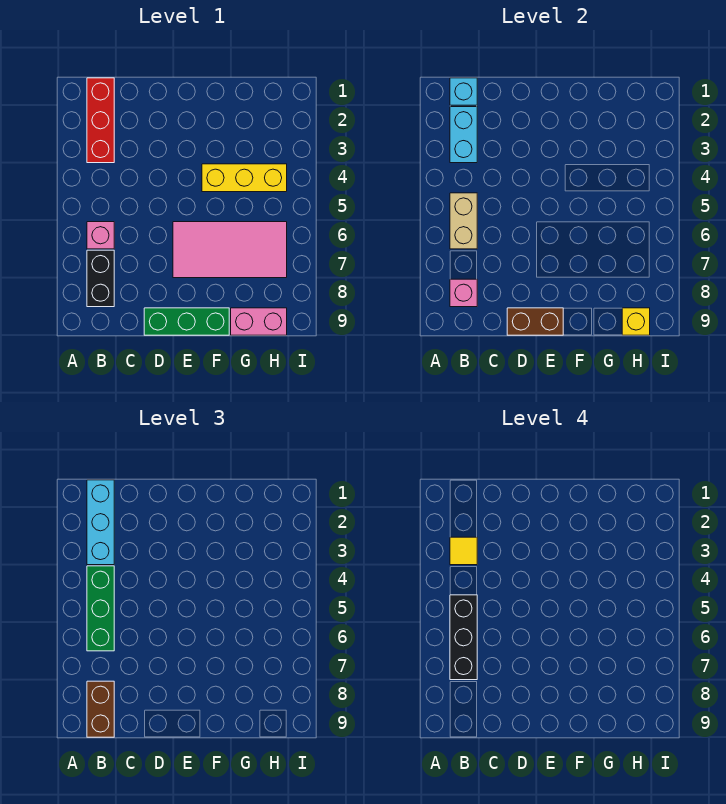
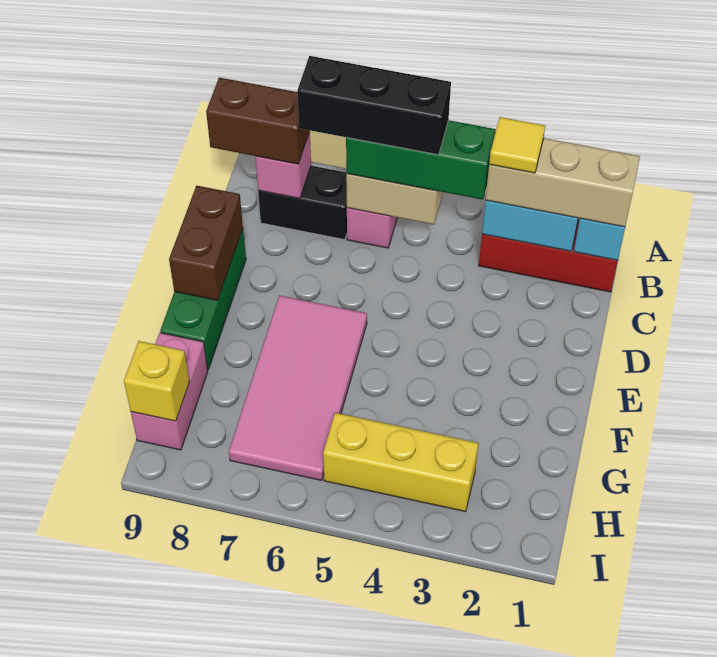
cyan brick B1:B3 level 3 -> tan brick B1:B3 level 3
yellow brick F4:H4 level 1 -> yellow brick H3:H5 level 1

